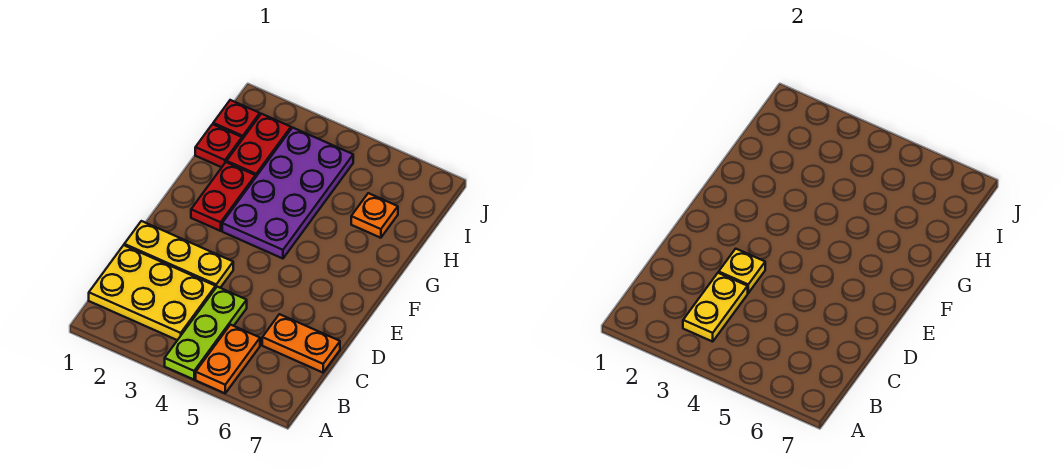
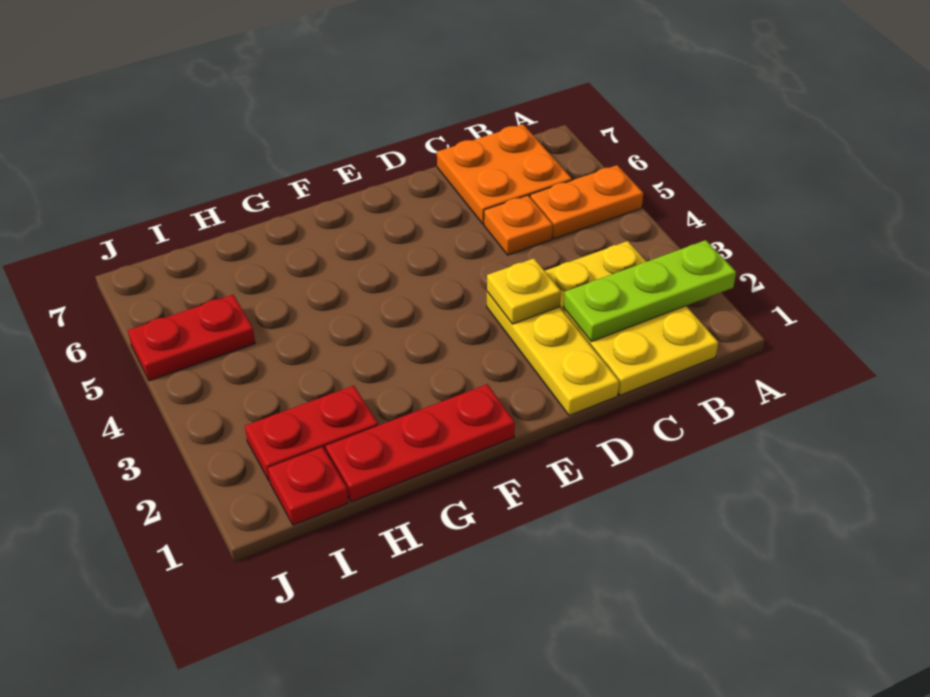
lime plate A4:C4 level 1 -> lime plate A2:C2 level 2
yellow plate B3:C3 level 2 -> none
orange plate C6:C7 level 1 -> orange plate B6:C7 level 1
red plate F2:G2 level 1 -> red plate I5:J5 level 1
purple plate F3:I4 level 1 -> none
red plate H1 level 1 -> red plate F1:H1 level 1
orange plate H6 level 1 -> orange plate C5 level 1

